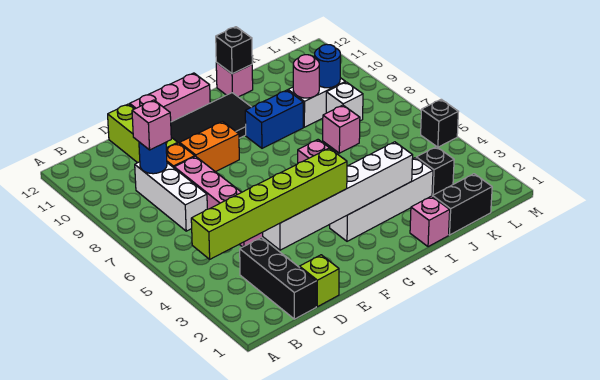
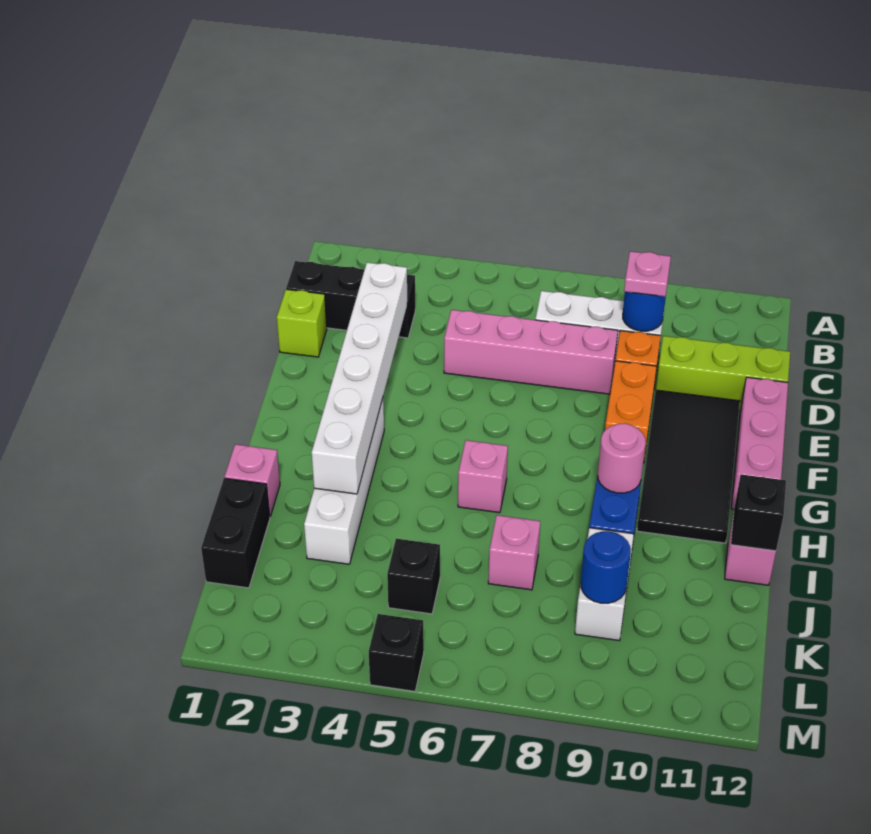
lime brick A3:F3 level 3 -> none
pink brick C9 level 3 -> pink plate C9 level 3
pink round brick J9 level 2 -> pink round brick H9 level 2
black brick K3 level 1 -> black brick K5 level 1
white brick K8 level 1 -> none

